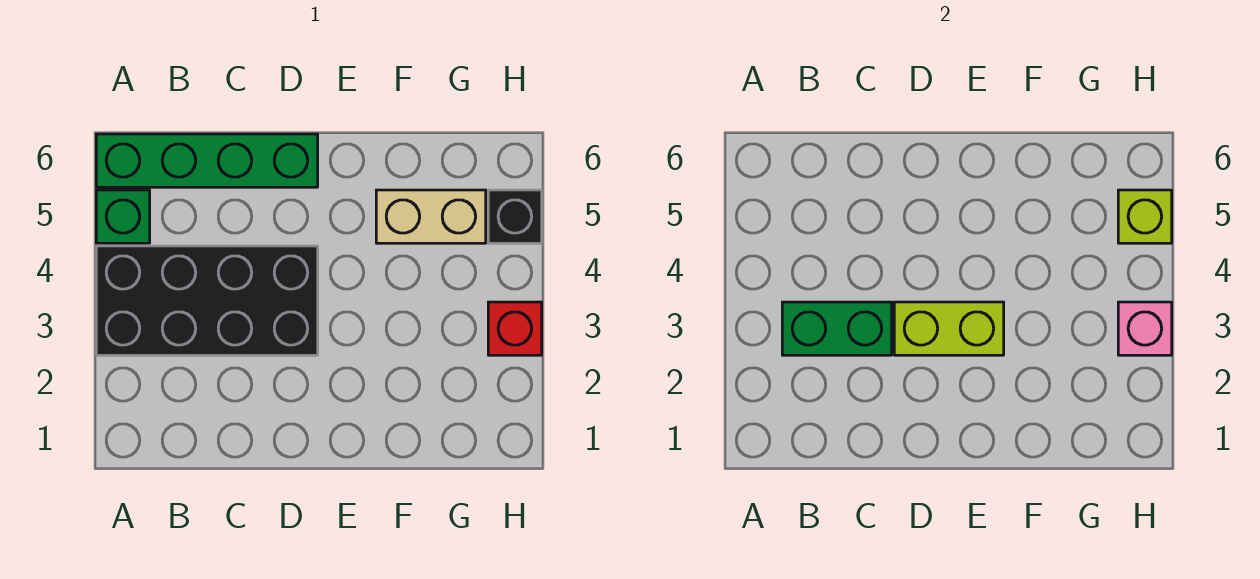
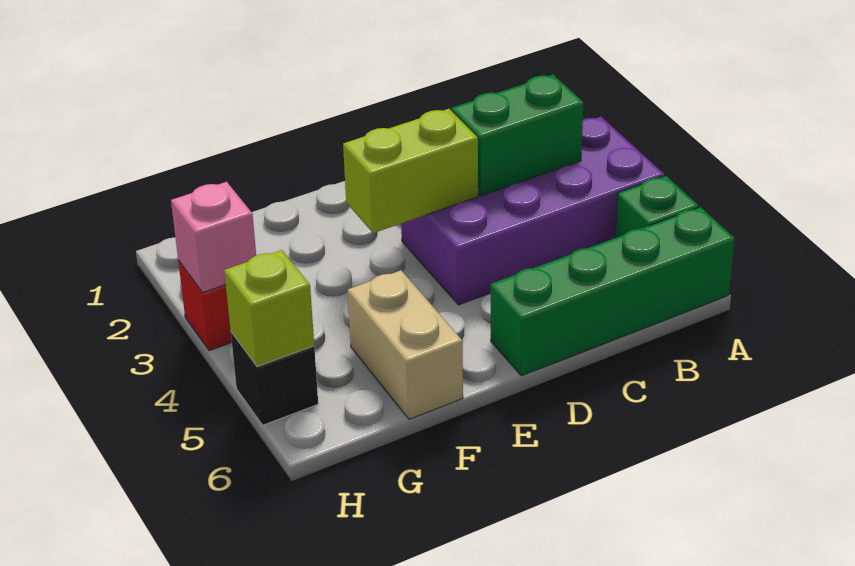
black brick A3:D4 level 1 -> purple brick A3:D4 level 1
tan brick F5:G5 level 1 -> tan brick F5:F6 level 1

